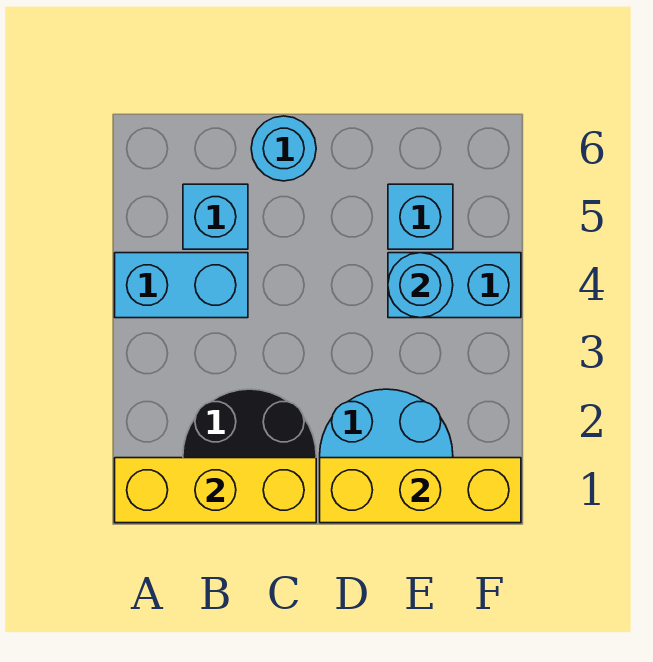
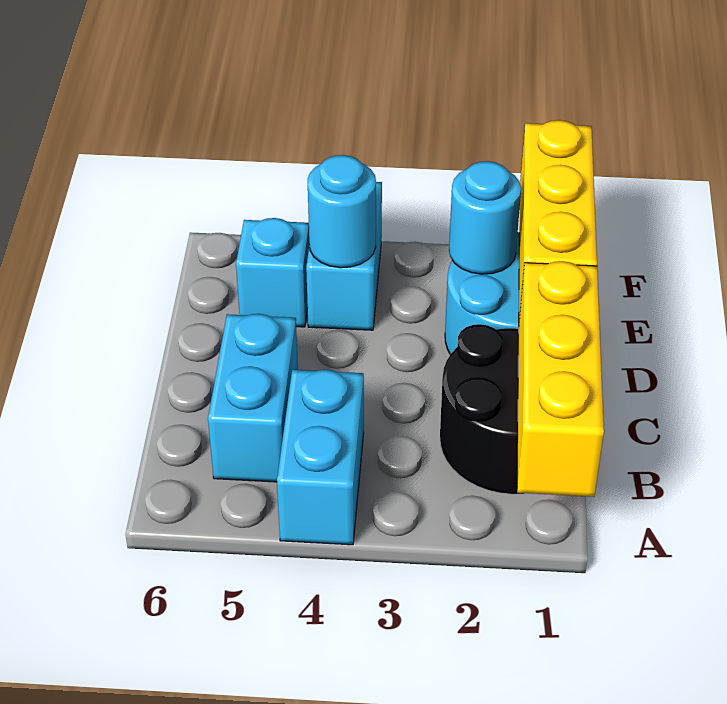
cyan brick B5 level 1 -> cyan brick B5:C5 level 1
cyan round brick C6 level 1 -> cyan round brick E2 level 2

